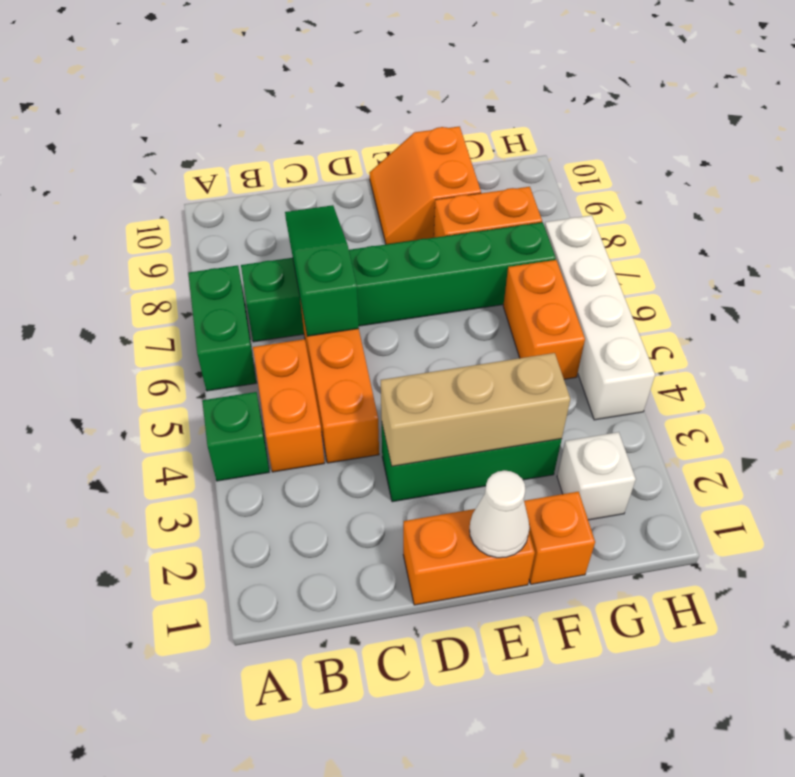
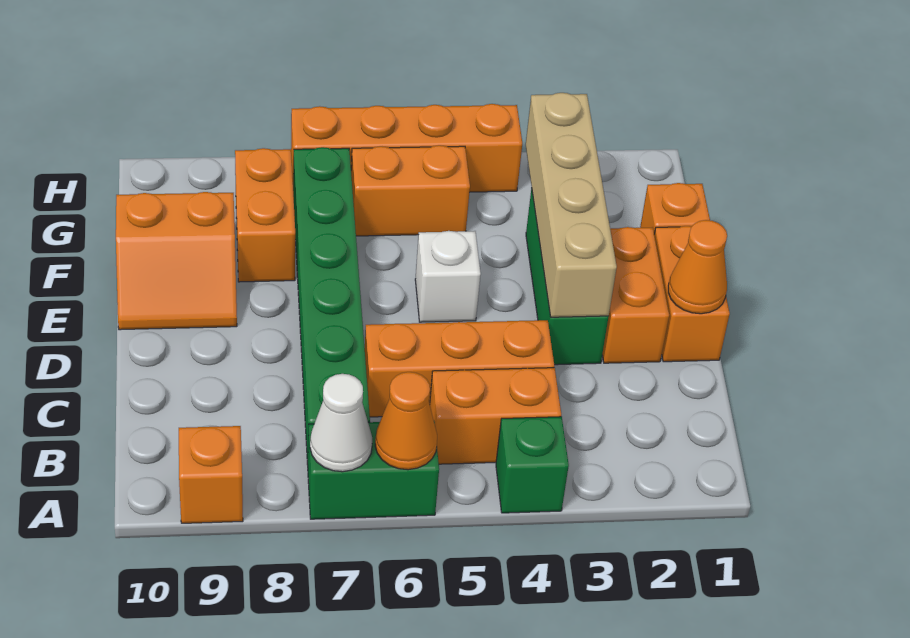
none -> orange cone A6 level 2
none -> orange brick A9 level 1
green slope C6:C8 level 2 top 6 -> none
none -> orange cone D1 level 2
none -> orange brick D2:E2 level 1
tan brick D3:F3 level 2 -> tan brick D3:G3 level 2
white cone E1 level 2 -> white cone A7 level 2
white brick G2 level 1 -> white brick E5 level 1
white brick H4:H7 level 1 -> orange brick H4:H7 level 1

